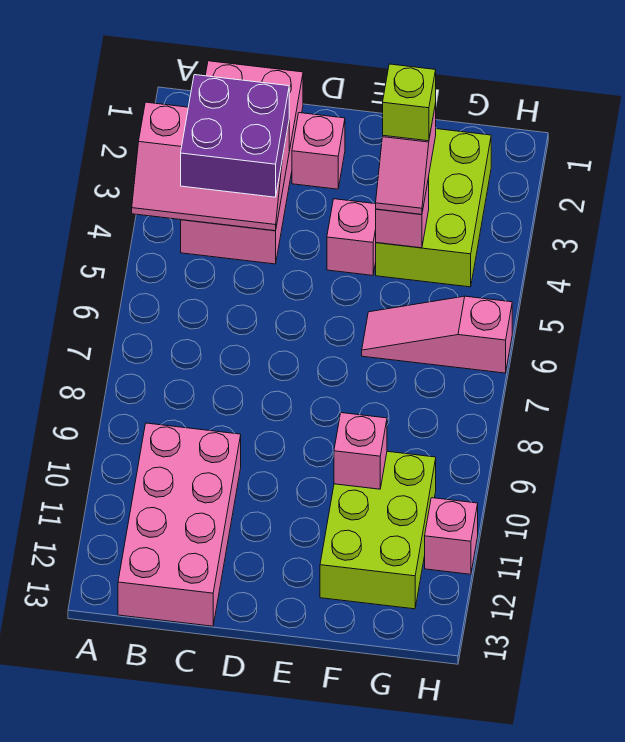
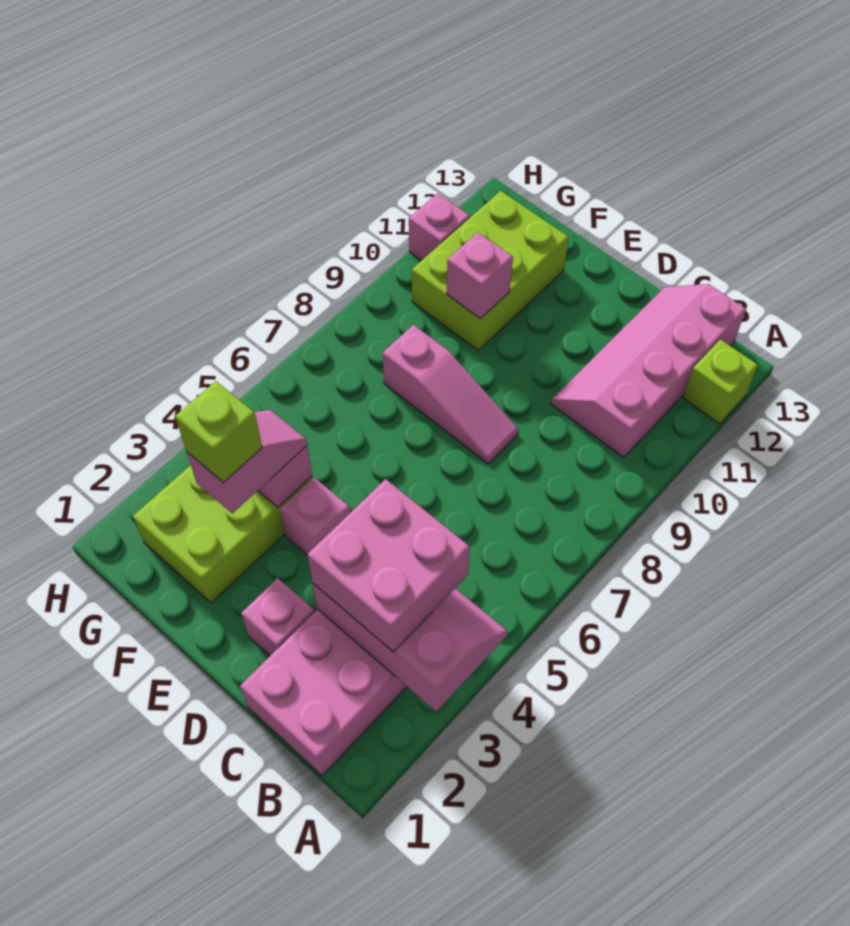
none -> lime brick A12 level 1
purple brick B3:C4 level 3 -> pink brick B3:C4 level 3
pink brick B10:C13 level 1 -> pink slope B10:C13 level 1 top B
pink slope F6:H6 level 1 top H -> pink slope D8:F8 level 1 top F

